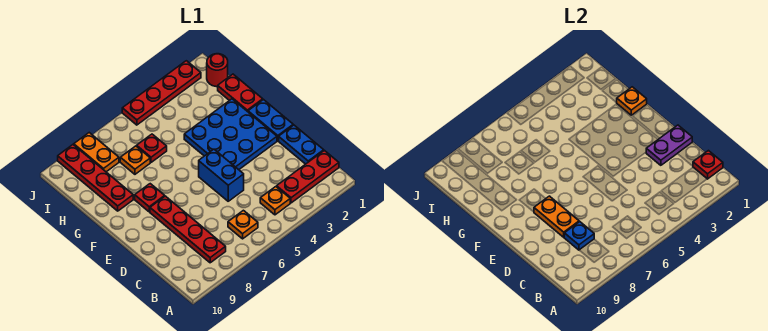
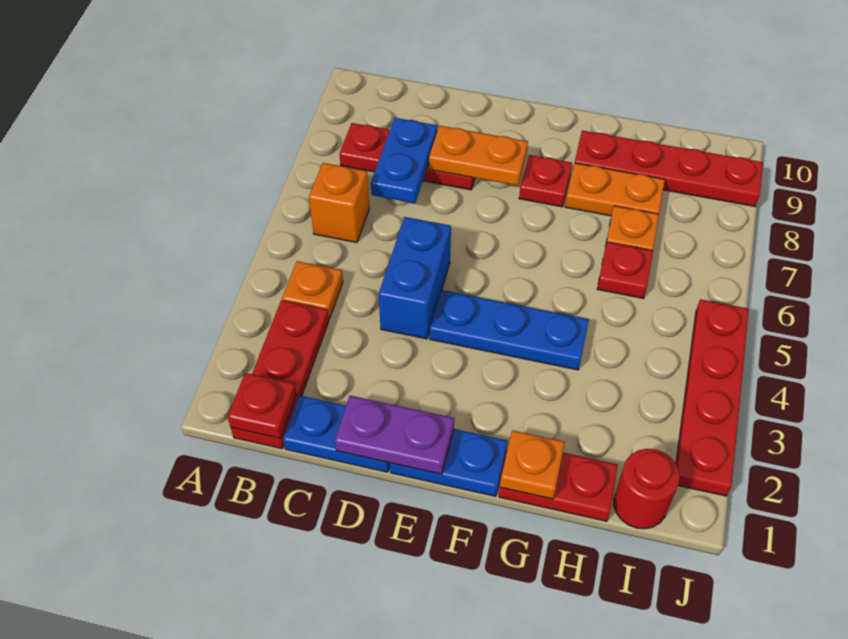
orange plate B6 level 1 -> orange brick B6 level 1
red plate B8:E8 level 1 -> red plate B8:D8 level 1
blue plate C8 level 2 -> blue plate C7:C8 level 2
purple plate D1:D2 level 2 -> purple plate D1:E1 level 2
blue brick D5:E5 level 1 -> blue brick D4:D5 level 1
blue plate E2:G4 level 1 -> blue plate E4:G4 level 1
orange plate I8:J8 level 1 -> orange plate G8:H8 level 1

